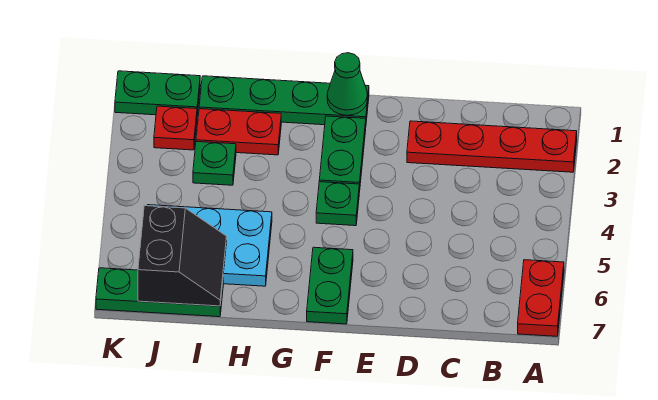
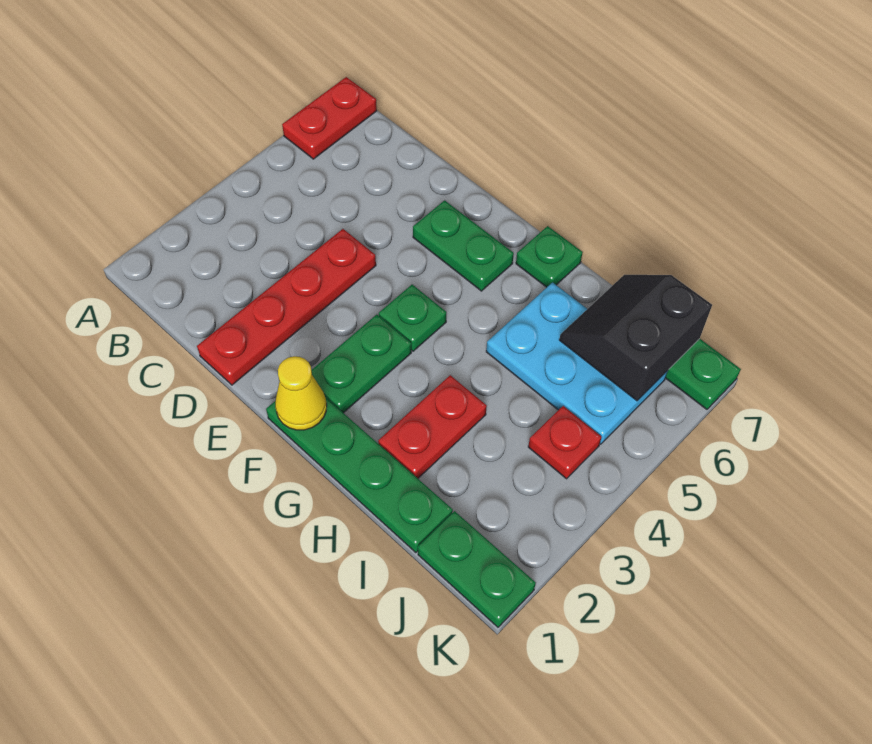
red plate A2:D2 level 1 -> red plate D1:D4 level 1
green cone F1 level 2 -> yellow cone F1 level 2
green plate F6:F7 level 1 -> green plate E6:F6 level 1
red plate H2:I2 level 1 -> red plate H2:H3 level 1
green plate I3 level 1 -> green plate G7 level 1
red plate J2 level 1 -> red plate J4 level 1

